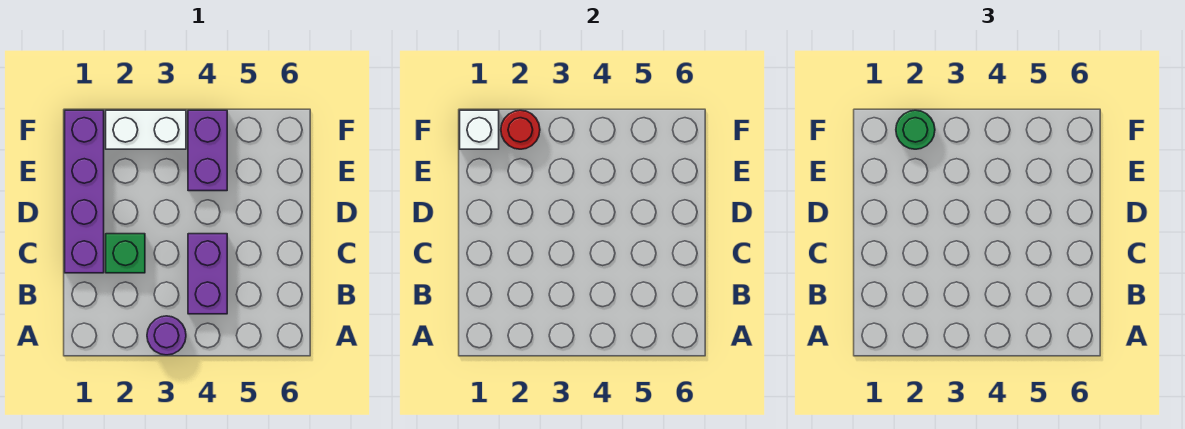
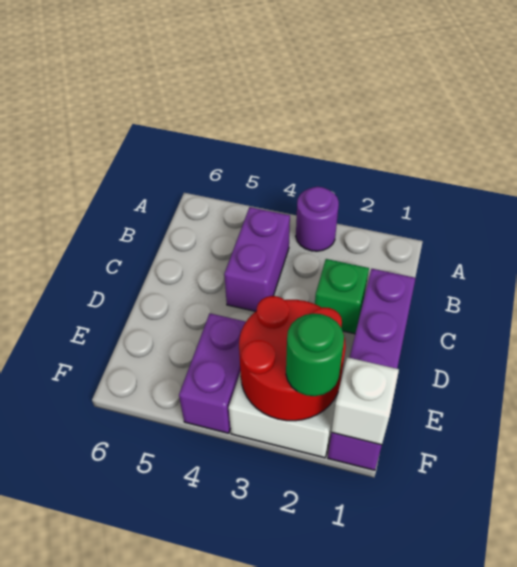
red round brick F2 level 2 -> red round brick E2:F3 level 2

